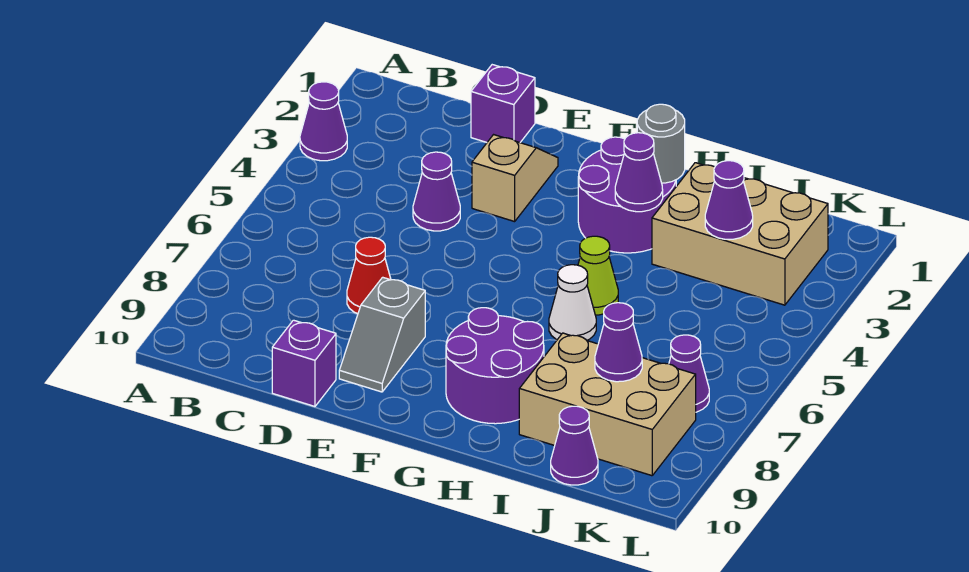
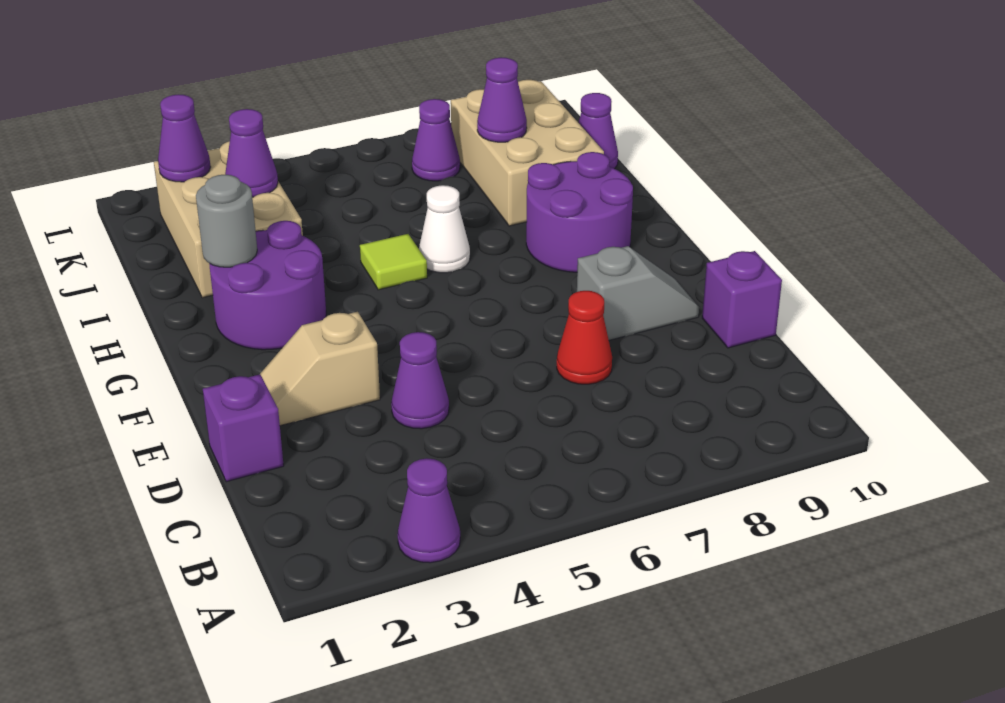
purple cone H3 level 2 -> purple cone K2 level 2
lime cone H5 level 1 -> lime tile H5 level 1

